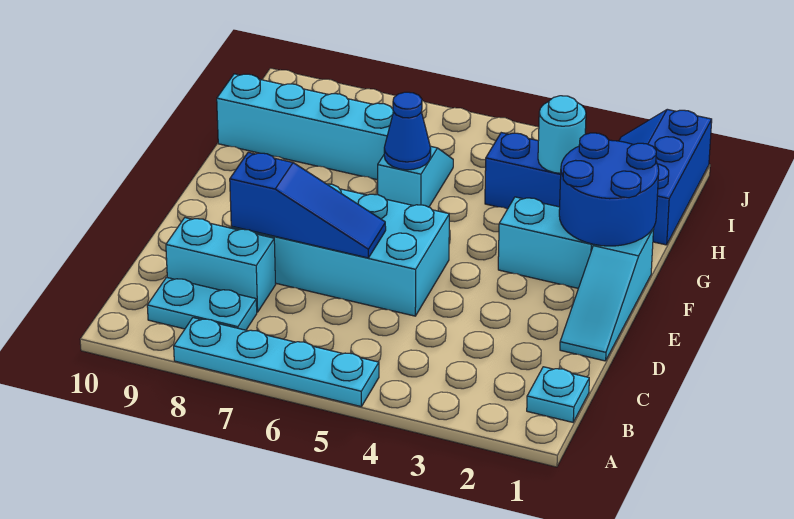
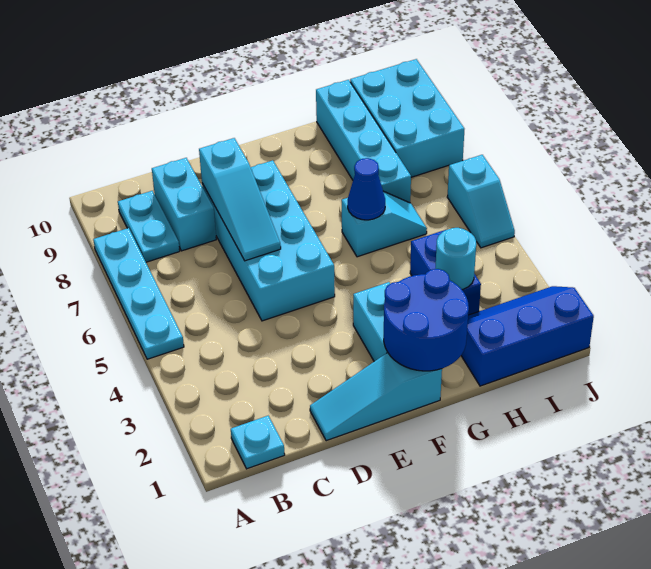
blue slope D6:D8 level 2 top 8 -> cyan slope D6:D8 level 2 top 8
none -> cyan brick I8:J10 level 1
none -> cyan slope J5:J6 level 1 top 6

